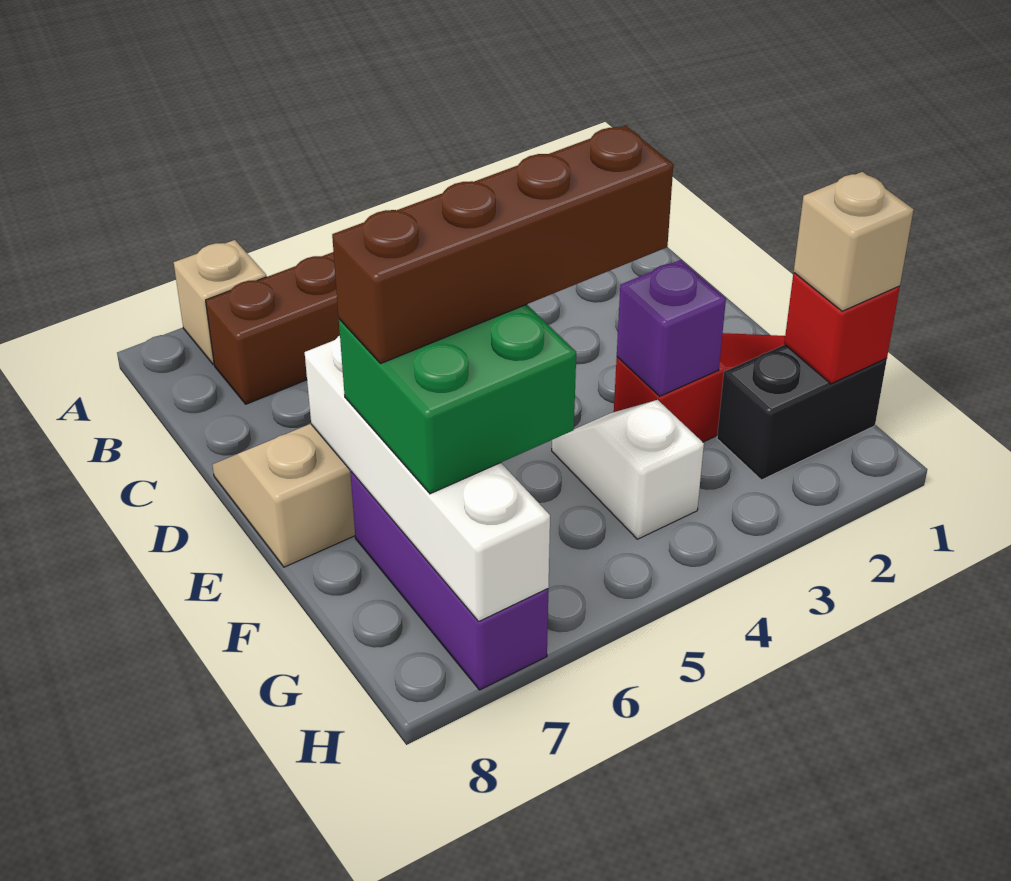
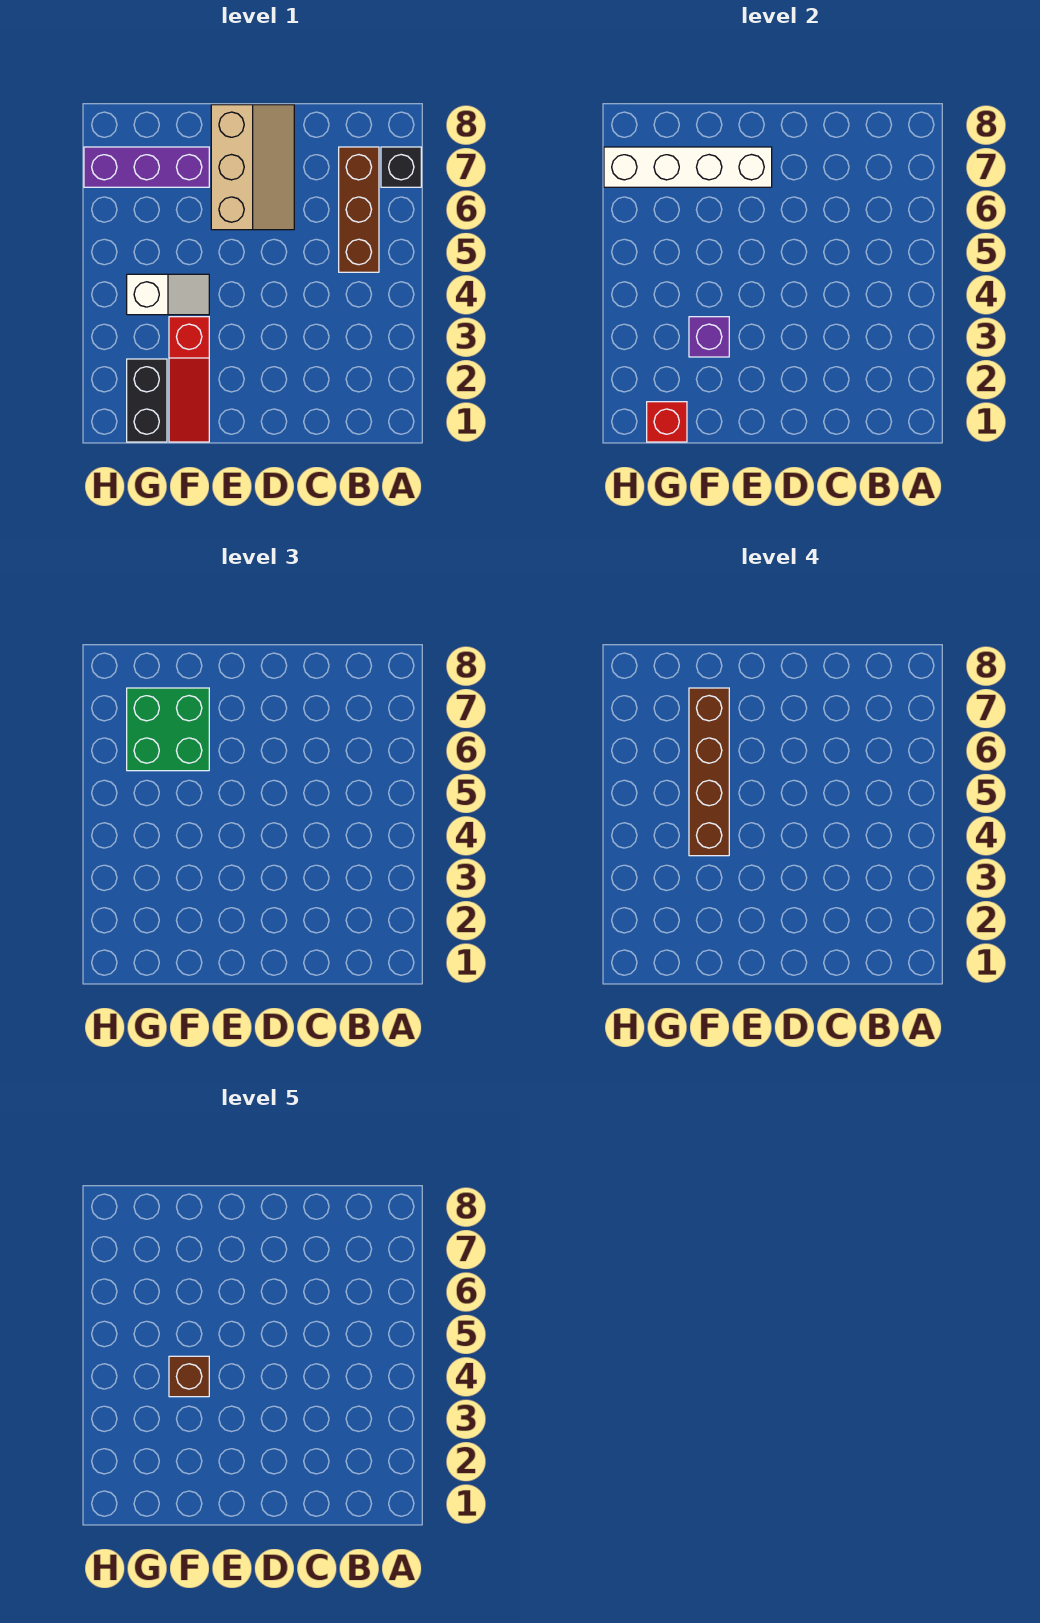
tan brick A7 level 1 -> black brick A7 level 1
none -> brown brick F4 level 5
tan brick G1 level 3 -> none

